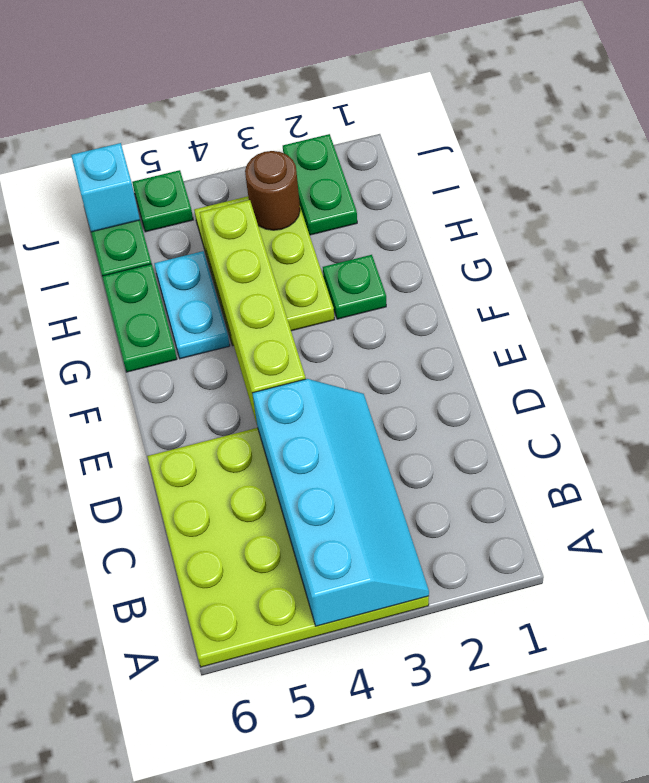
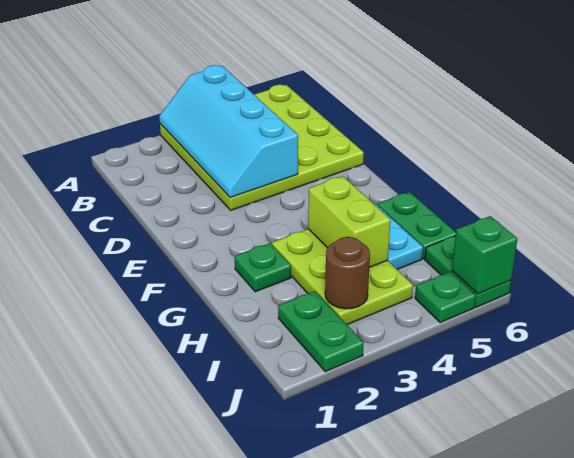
lime brick E4:H4 level 2 -> lime brick G4:H4 level 2
cyan brick J6 level 2 -> green brick J6 level 2

